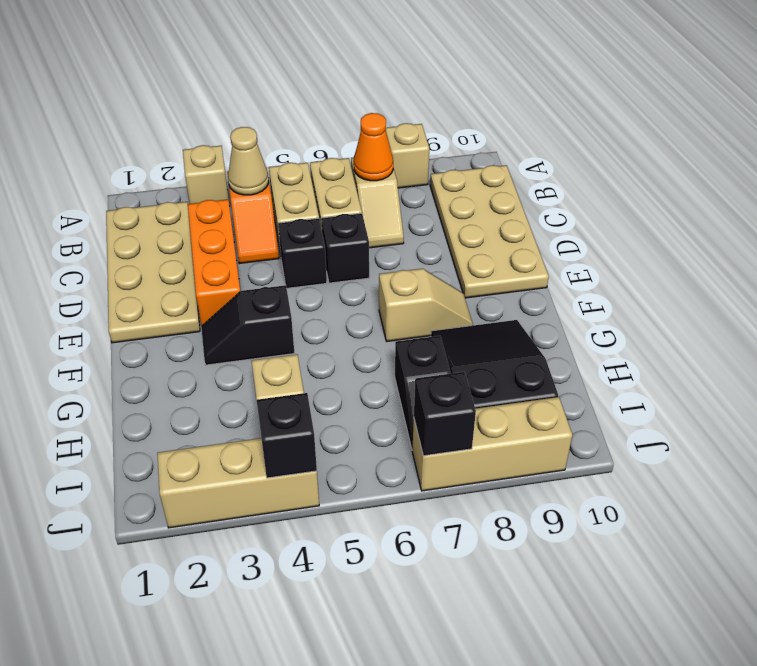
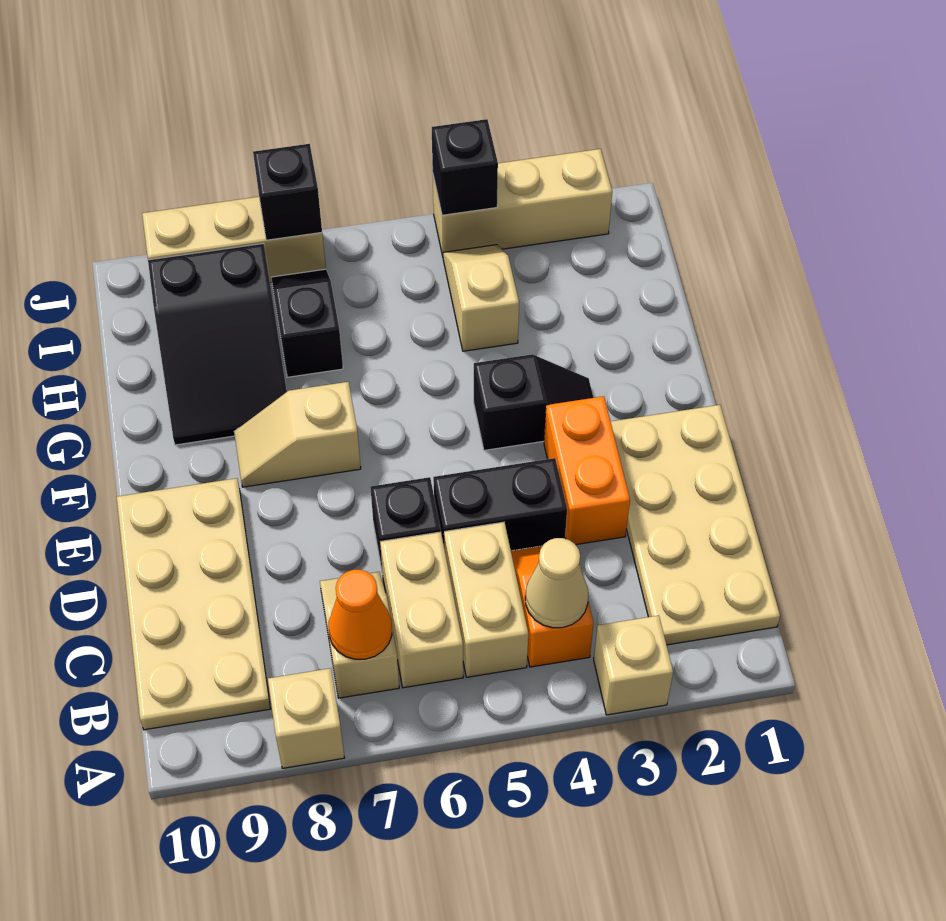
orange brick C3:E3 level 1 -> orange brick D3:E3 level 1
black brick D5 level 1 -> black brick D4:D5 level 1

